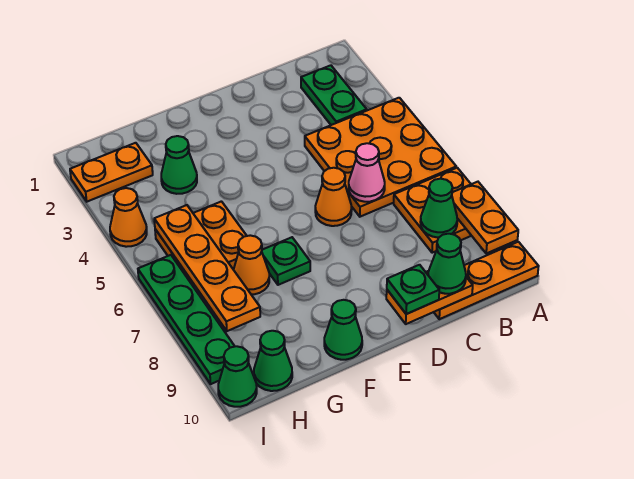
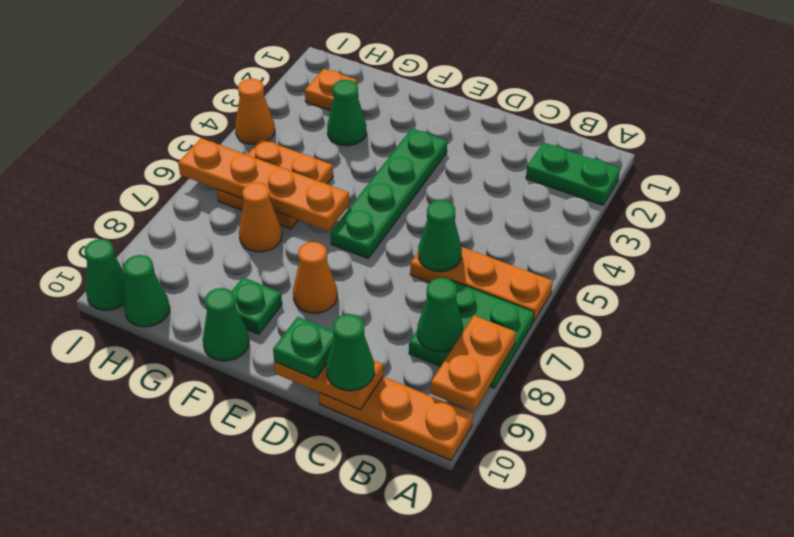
orange plate A4:C6 level 1 -> orange plate A6:C6 level 1
orange plate A7:B8 level 1 -> green plate A7:B8 level 1
green plate B2:B3 level 1 -> green plate A2:B2 level 1
pink cone C6 level 2 -> green cone C6 level 2
orange cone D6 level 1 -> orange cone E8 level 1
green plate F7 level 1 -> green plate F9 level 1
orange plate H2:I2 level 1 -> orange plate H2 level 1
orange plate H5:H8 level 2 -> orange plate F6:I6 level 2
green plate I6:I9 level 1 -> green plate E3:E6 level 1

